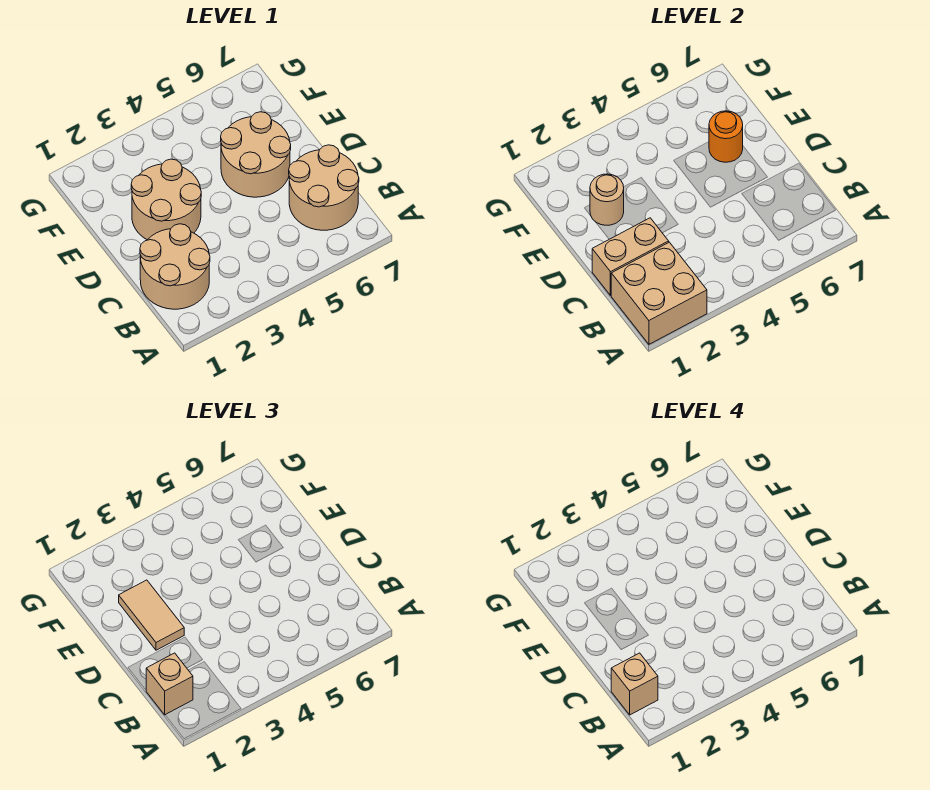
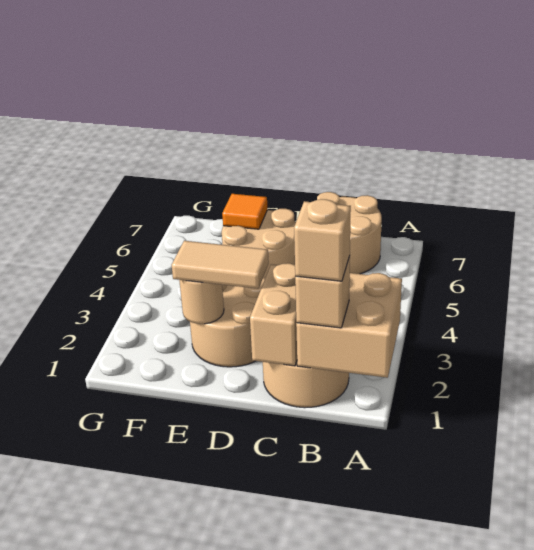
orange round brick E6 level 2 -> orange tile E6 level 2

